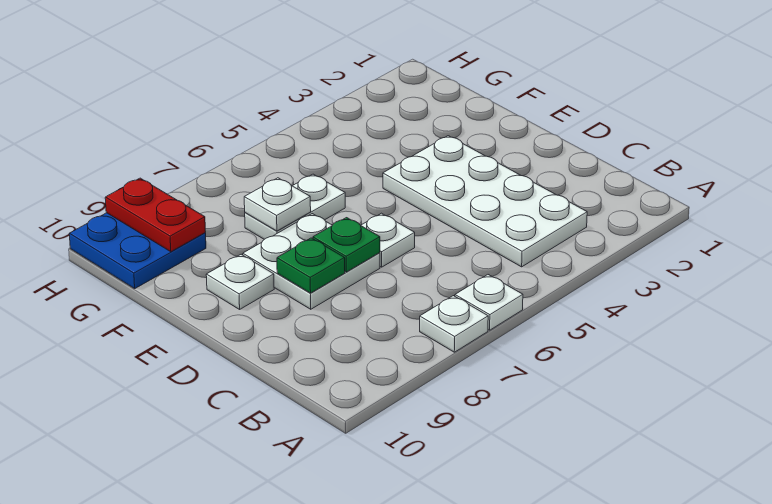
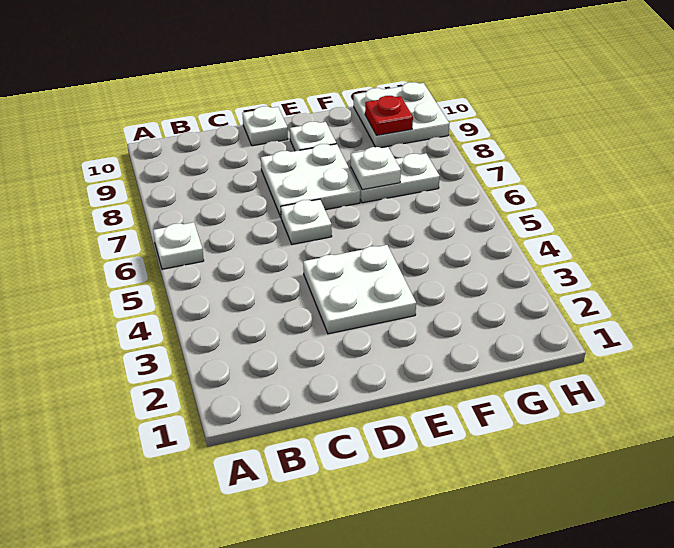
white plate A7 level 1 -> white plate D10 level 1
white plate B3:E4 level 1 -> white plate D3:E4 level 1
green plate D7 level 2 -> none
green plate D8 level 2 -> none
white plate F6:F7 level 1 -> white plate F7:G7 level 1
blue plate G9:H10 level 1 -> white plate G9:H10 level 1
red plate G9:H9 level 2 -> red plate G9 level 2

